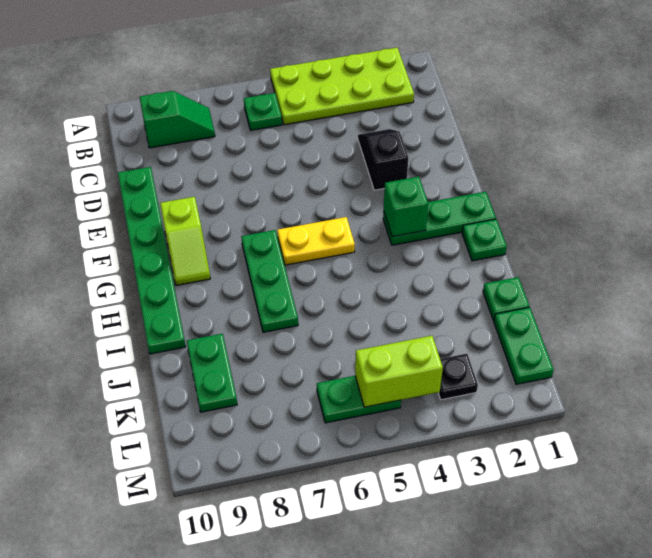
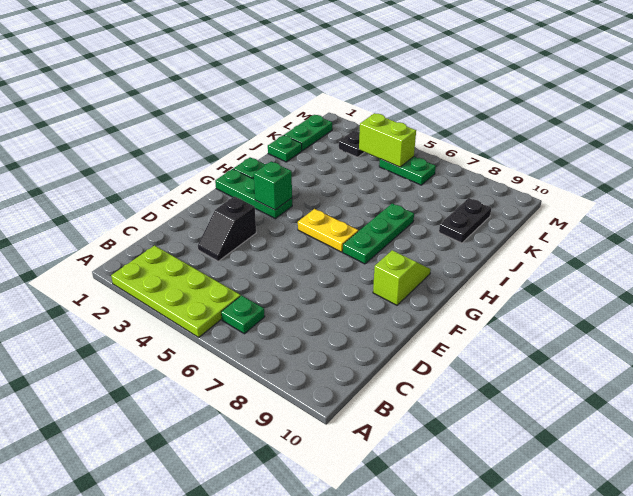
green slope B8:B9 level 1 top 9 -> none
green plate D10:I10 level 1 -> none
green plate J9:K9 level 1 -> black plate J9:K9 level 1

